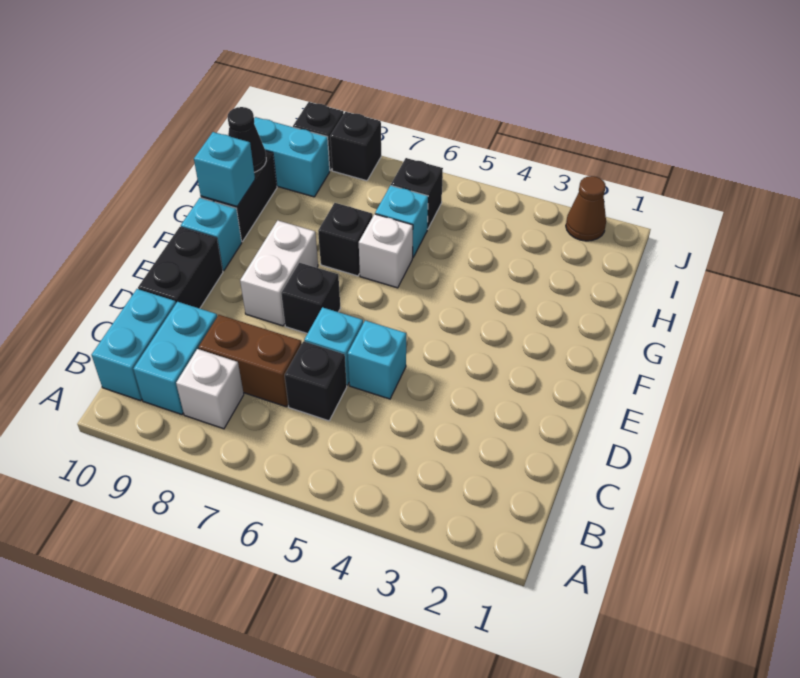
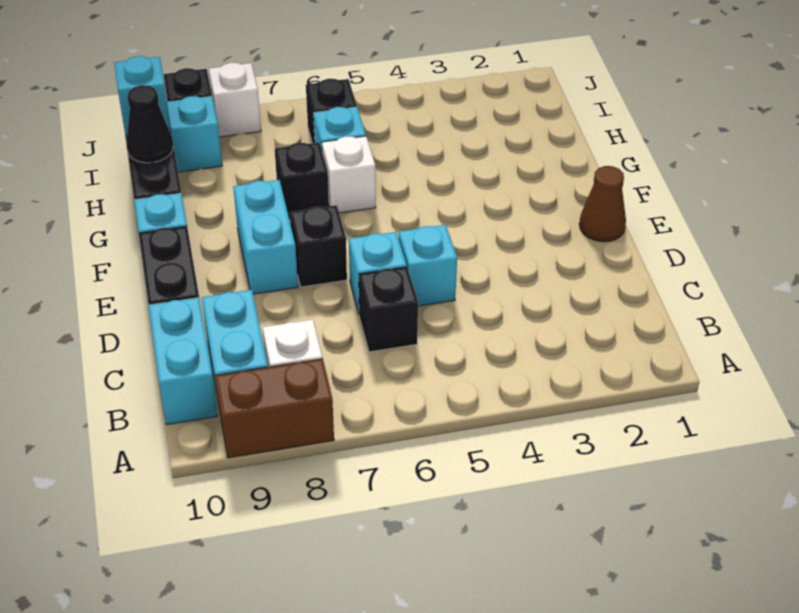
brown brick C7:C8 level 1 -> brown brick A8:A9 level 1
white brick E8:F8 level 1 -> cyan brick E8:F8 level 1
cyan brick G10 level 2 -> cyan brick I10 level 2
brown cone J2 level 1 -> brown cone E1 level 1
black brick J8 level 1 -> white brick J8 level 1

